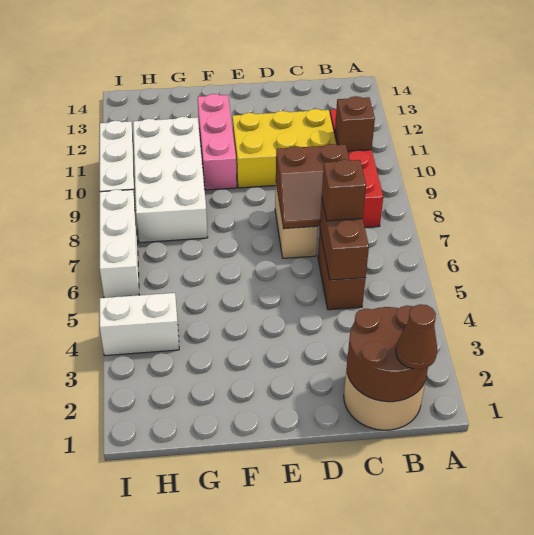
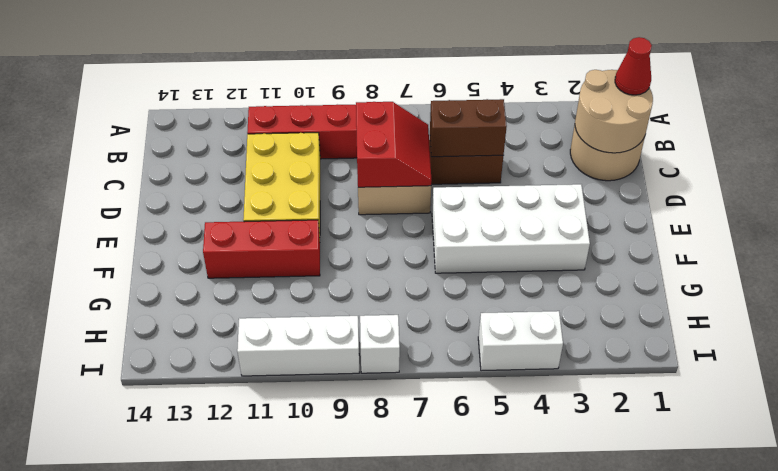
brown round brick B1:C2 level 2 -> tan round brick B1:C2 level 2
brown cone B1 level 3 -> red cone B1 level 3
brown brick B10 level 2 -> none
brown brick C6 level 3 -> none
brown slope C7:D8 level 2 top 8 -> red slope C7:D8 level 2 top 8
pink brick F10:F12 level 1 -> red brick F10:F12 level 1
white brick G8:H11 level 1 -> white brick E3:F6 level 1
white brick H4:I4 level 1 -> white brick I4:I5 level 1
white brick I6:I8 level 1 -> white brick I8 level 1

